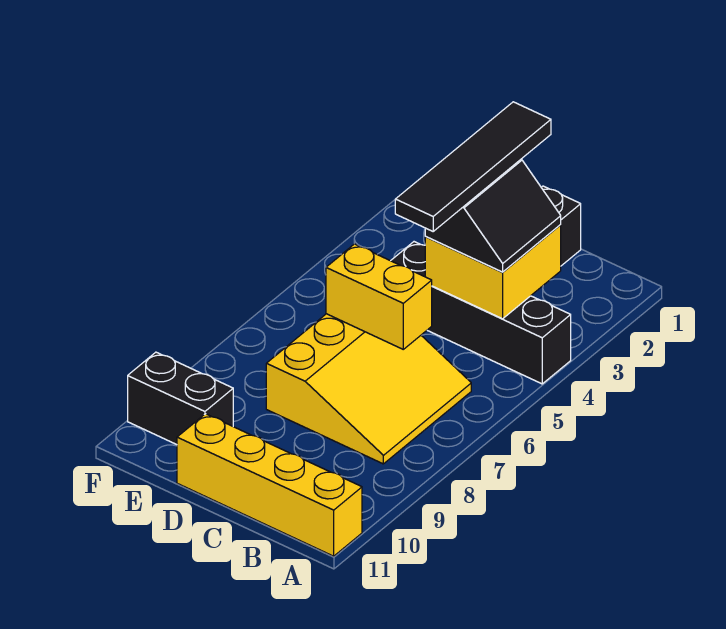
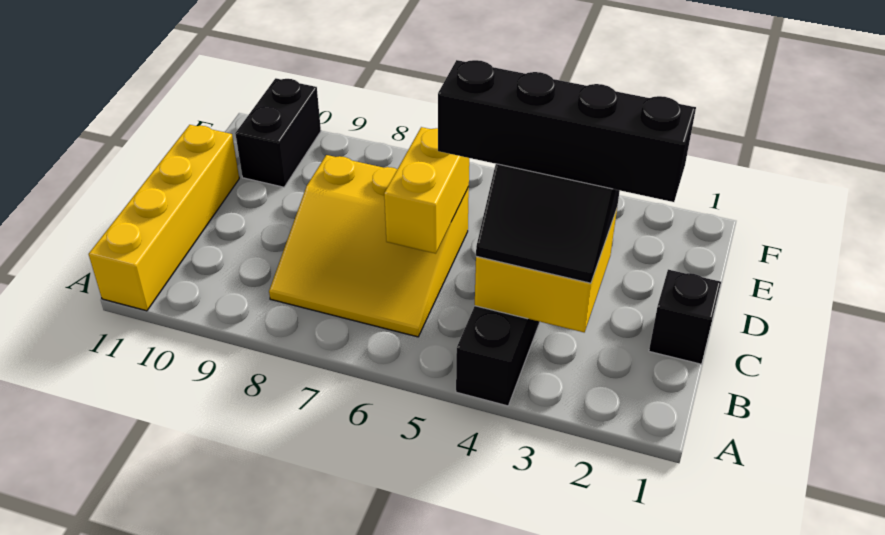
black tile C2:C5 level 4 -> black brick C2:C5 level 4

